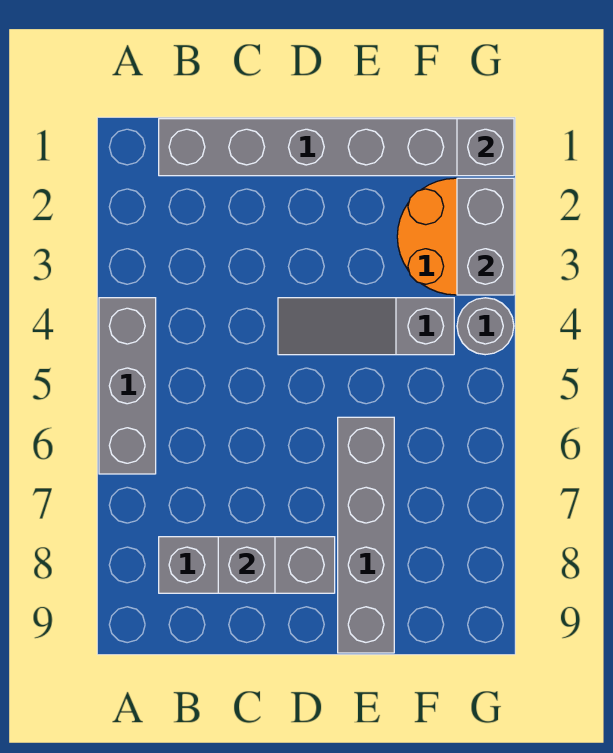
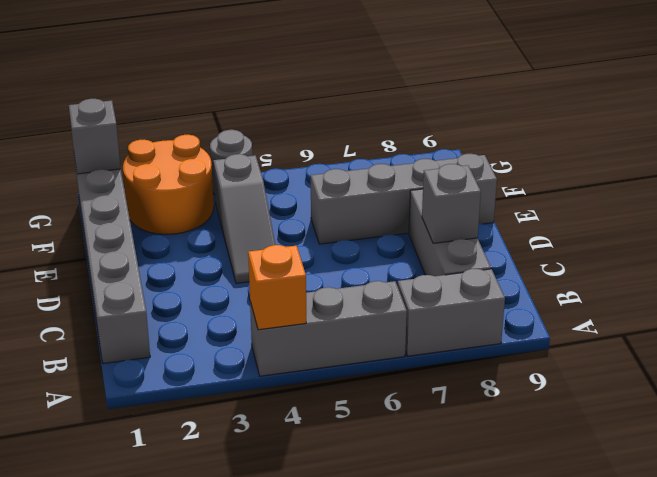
none -> orange brick A4 level 2
grey brick G2:G3 level 2 -> grey brick A7:A8 level 1

